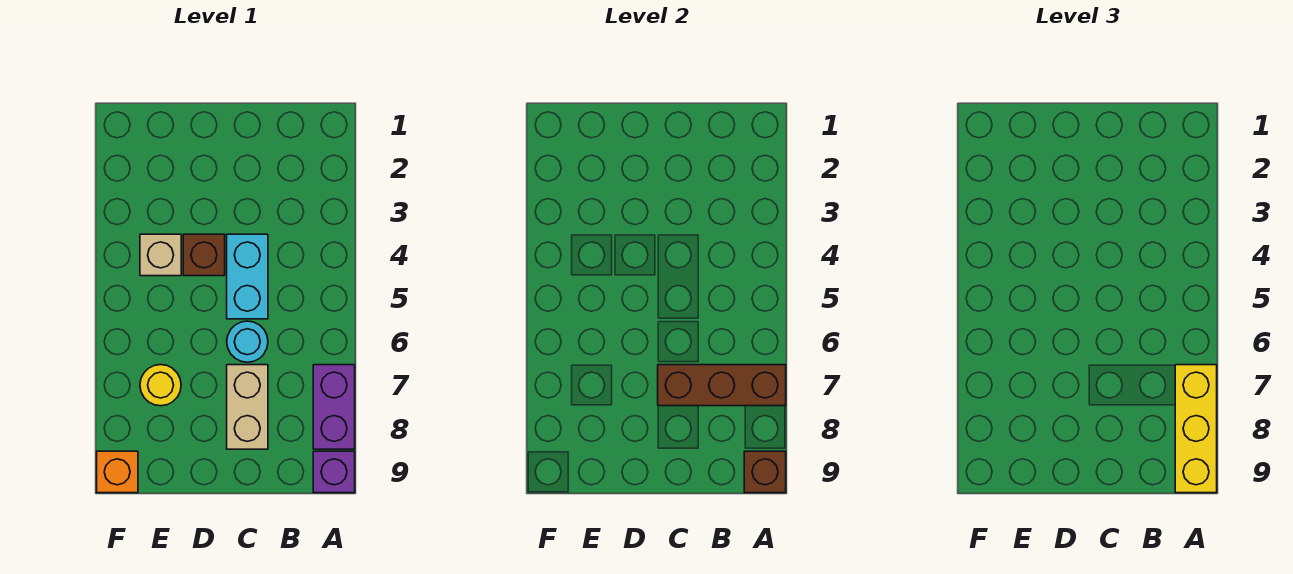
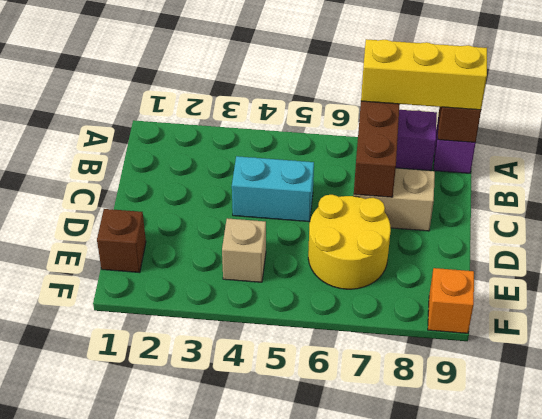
cyan round brick C6 level 1 -> none
brown brick D4 level 1 -> brown brick E1 level 1
yellow round brick E7 level 1 -> yellow round brick D6:E7 level 1

